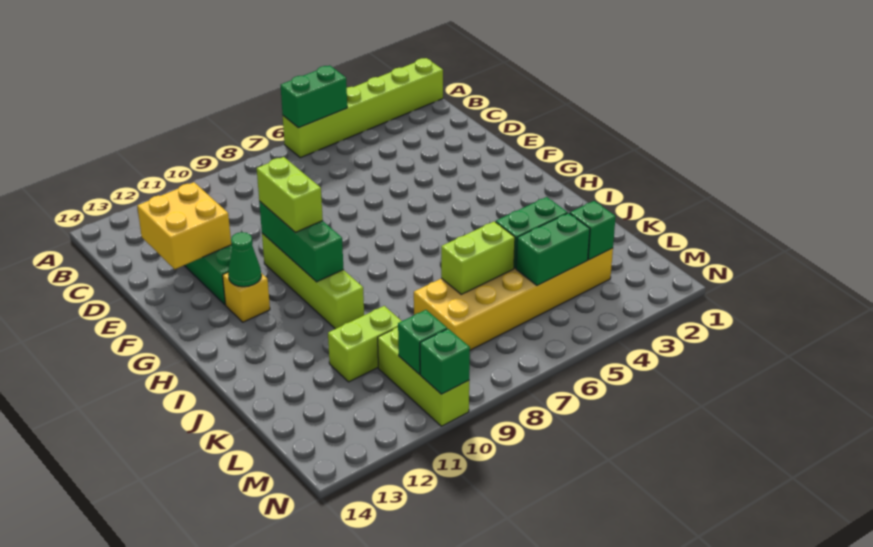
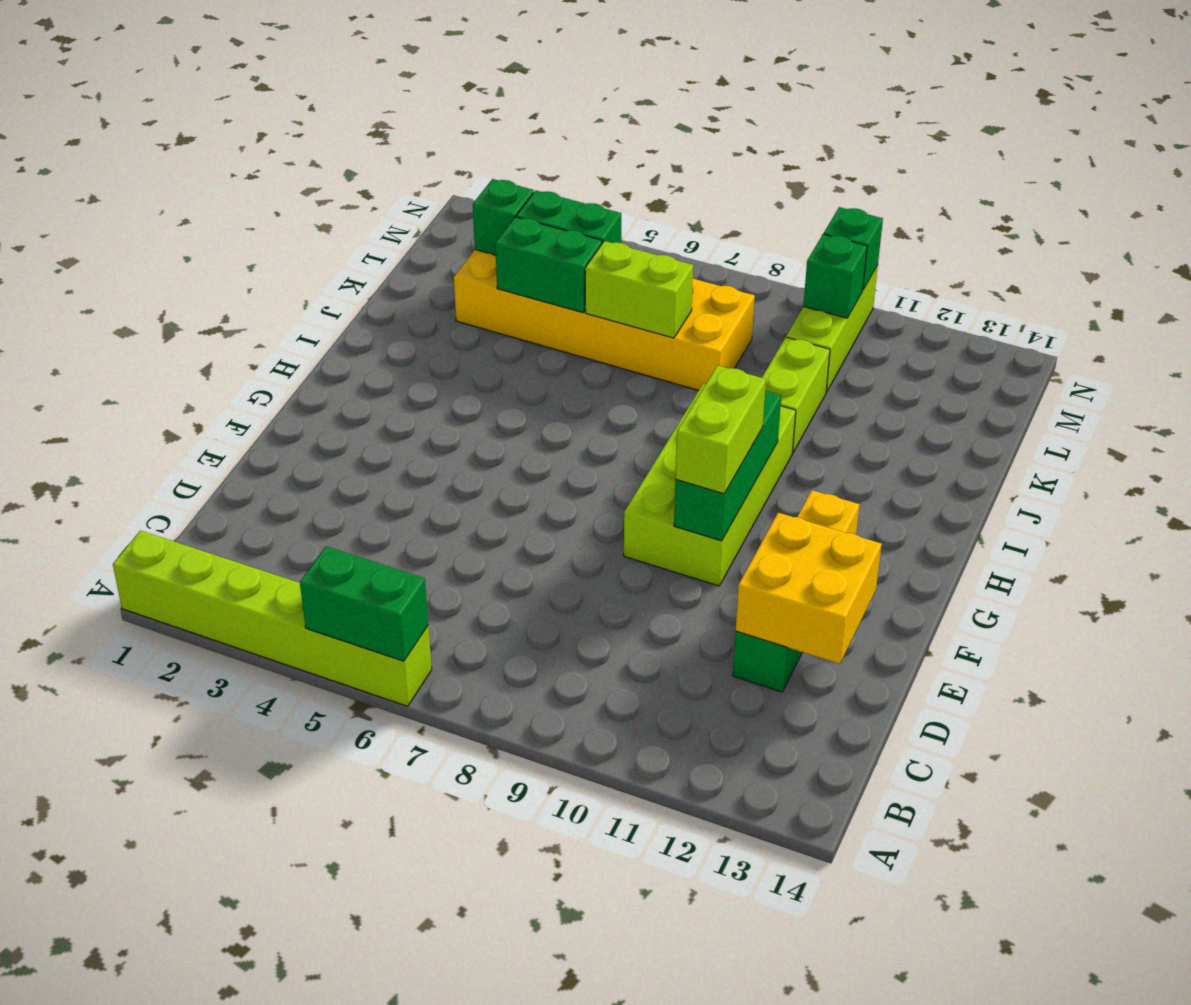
lime brick F10:I10 level 1 -> lime brick F9:I10 level 1
green cone G12 level 2 -> none
lime brick K10:K11 level 1 -> lime brick J10:K10 level 1

